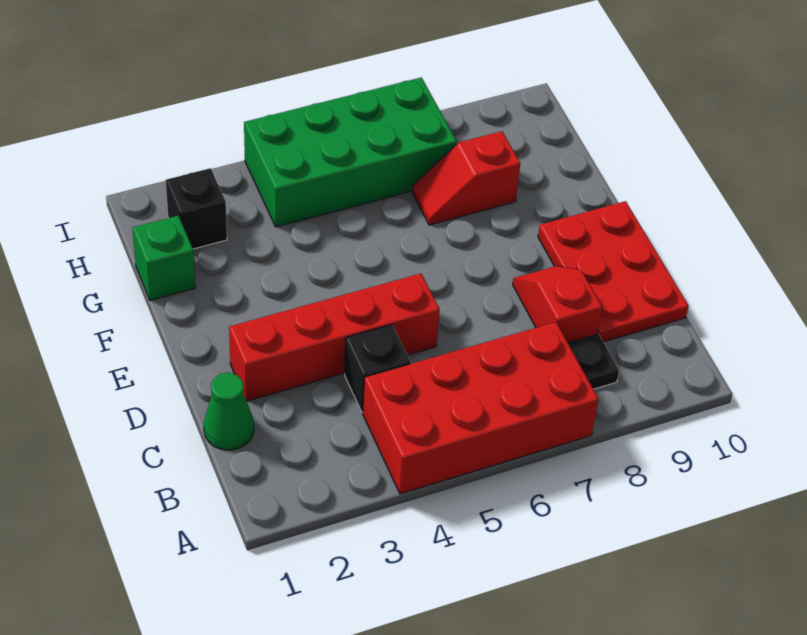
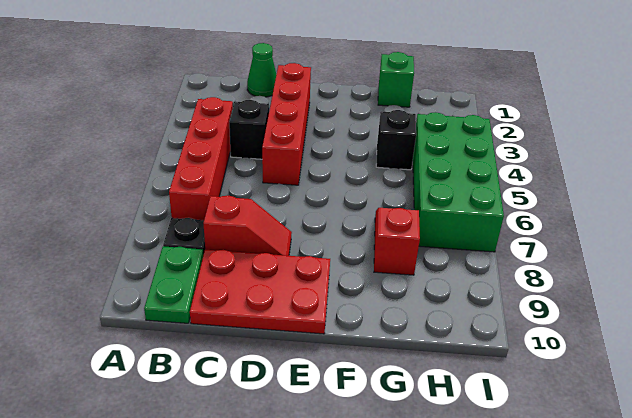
red brick A4:B7 level 1 -> red brick B4:B7 level 1
none -> green plate B9:B10 level 1
black brick H2 level 1 -> black brick G4 level 1

